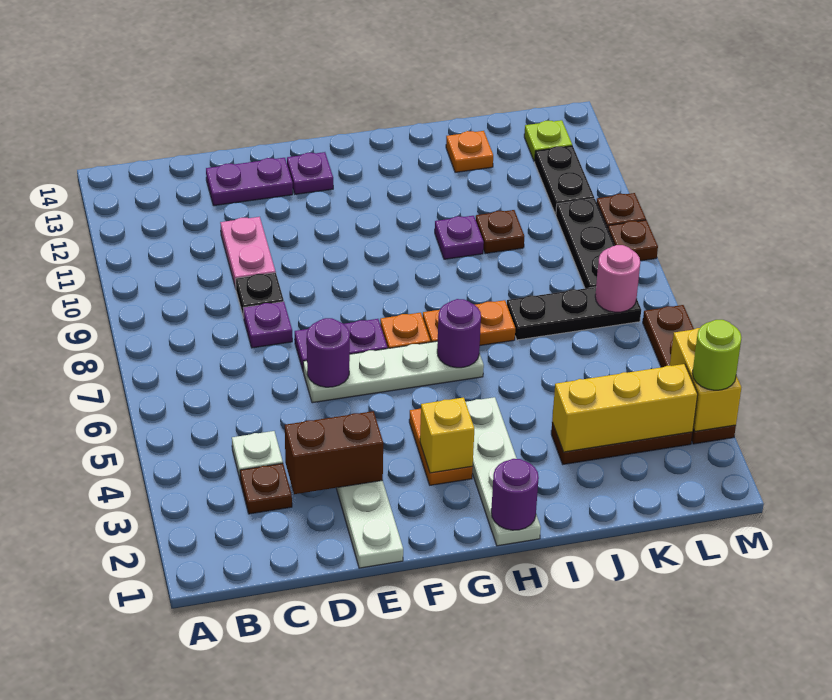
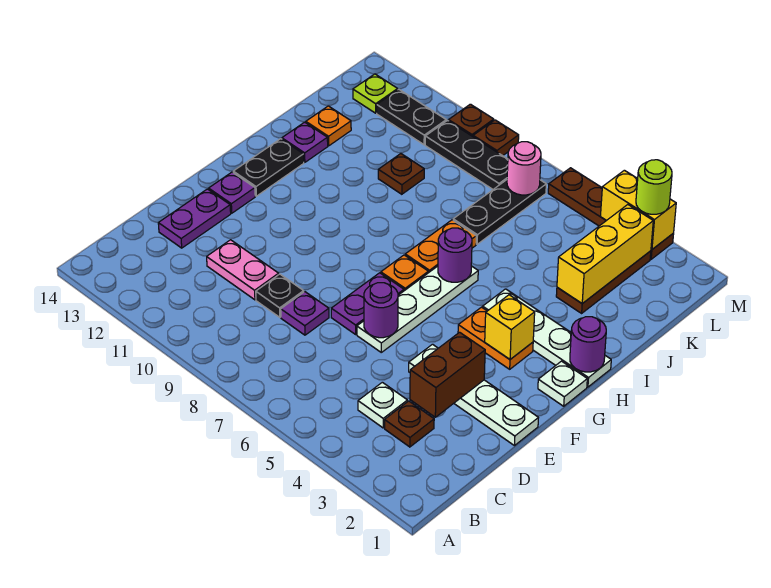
none -> white plate G1 level 1
none -> black plate G13:H13 level 1
purple plate I10 level 1 -> purple plate I13 level 1

